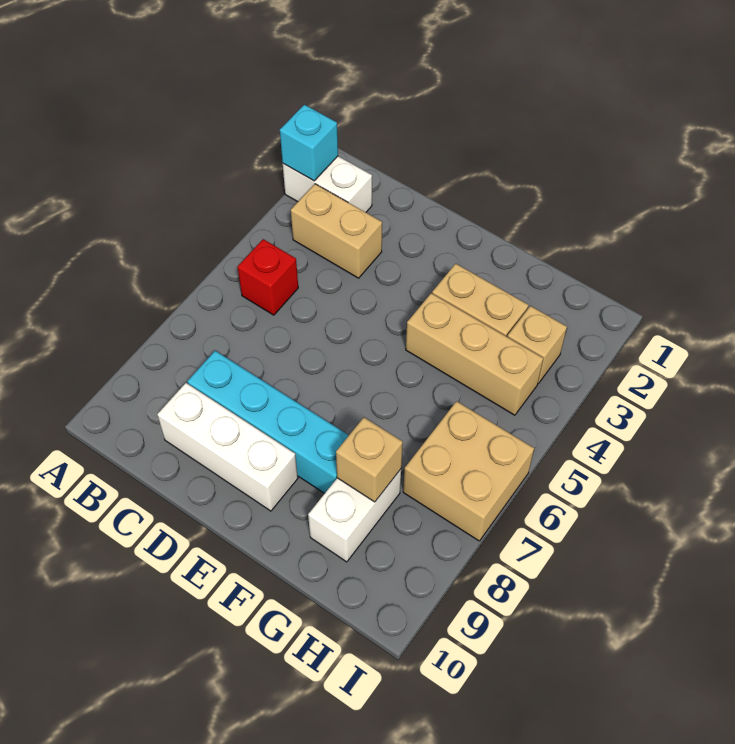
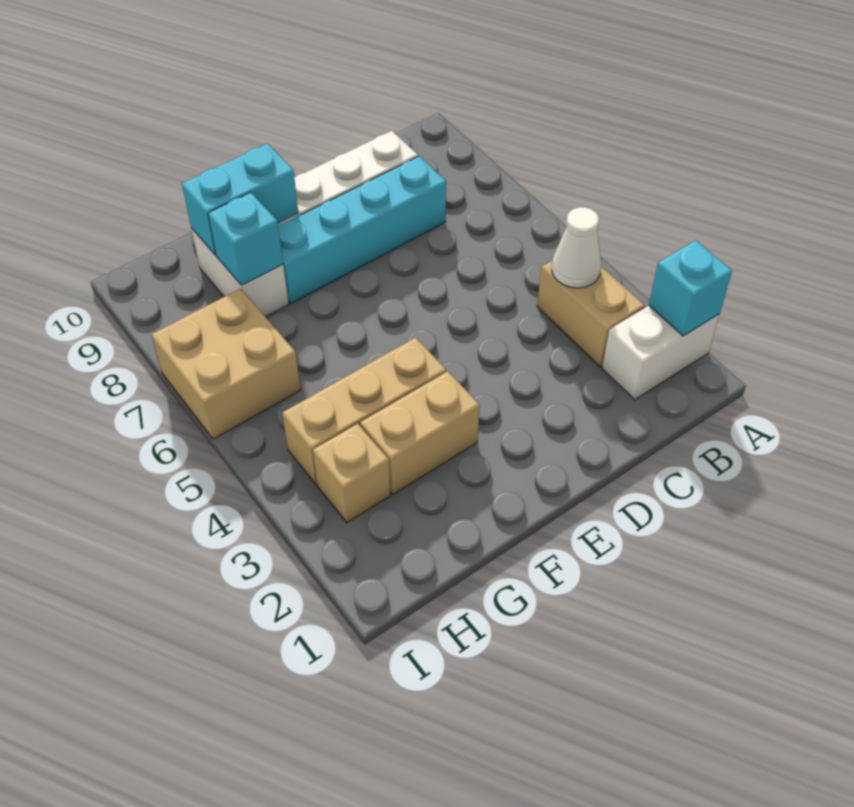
tan brick B3:C3 level 1 -> tan brick B3:B4 level 1
none -> white cone B4 level 2
red brick B5 level 1 -> none
none -> cyan brick F9:G9 level 2
tan brick G8 level 2 -> cyan brick G8 level 2

